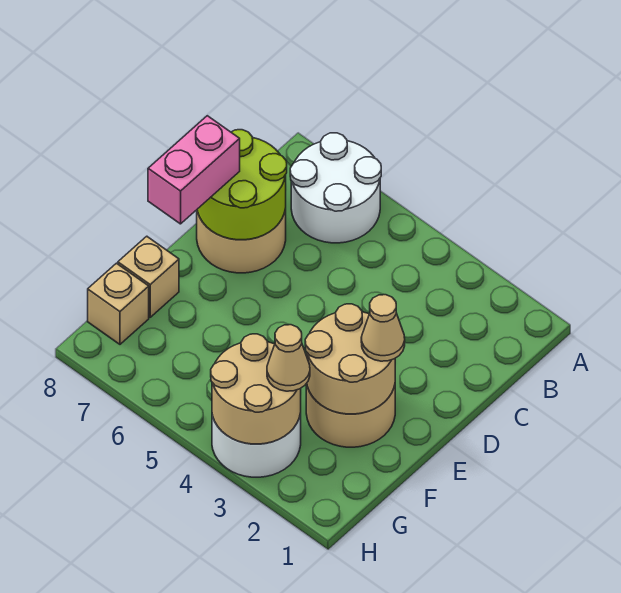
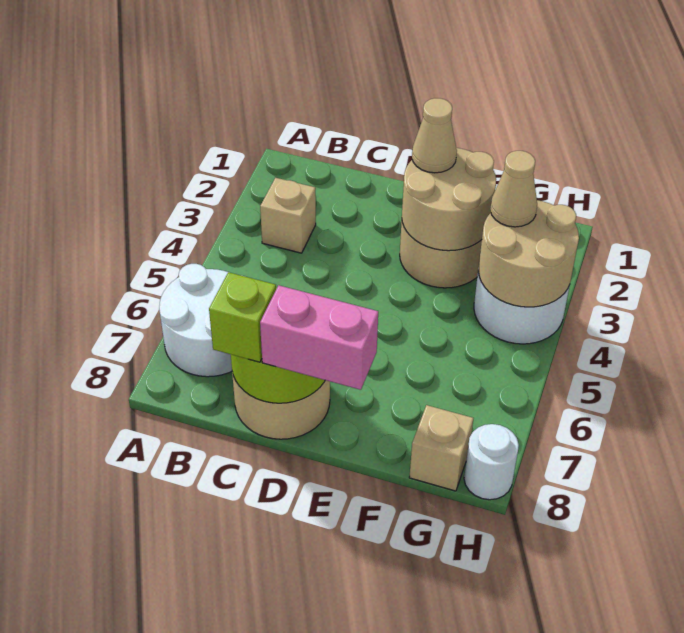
none -> lime brick C8 level 3
tan brick F8 level 1 -> tan brick B3 level 1
none -> white round brick H8 level 1

